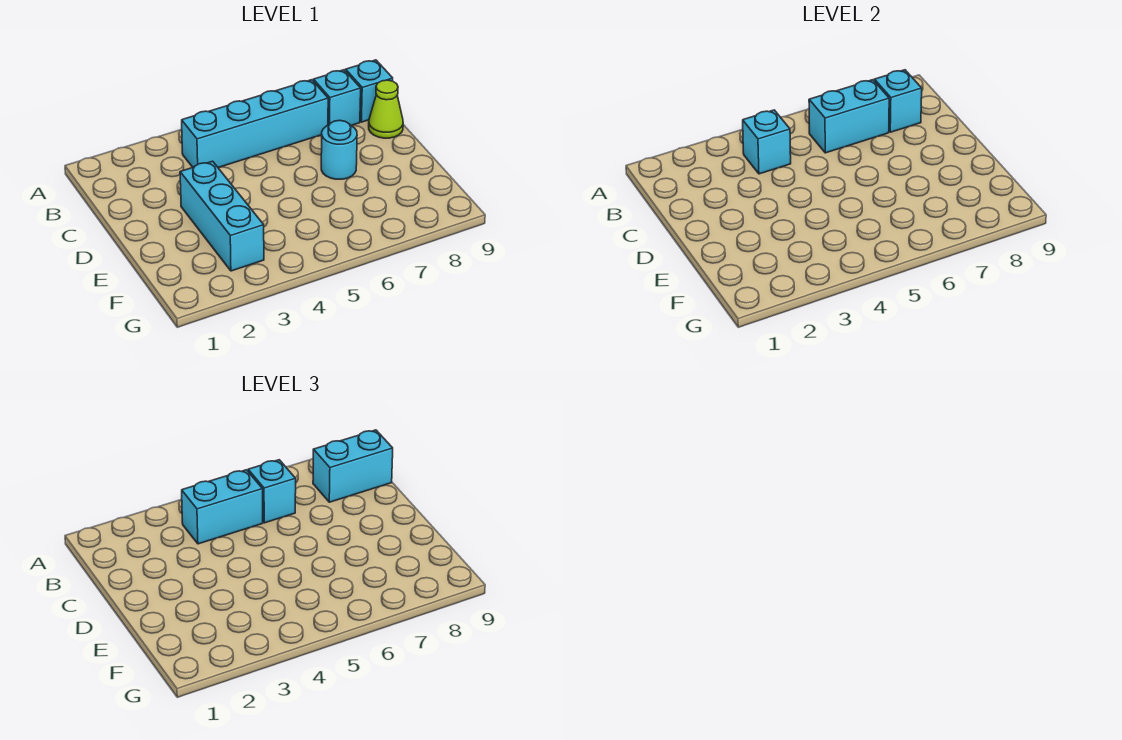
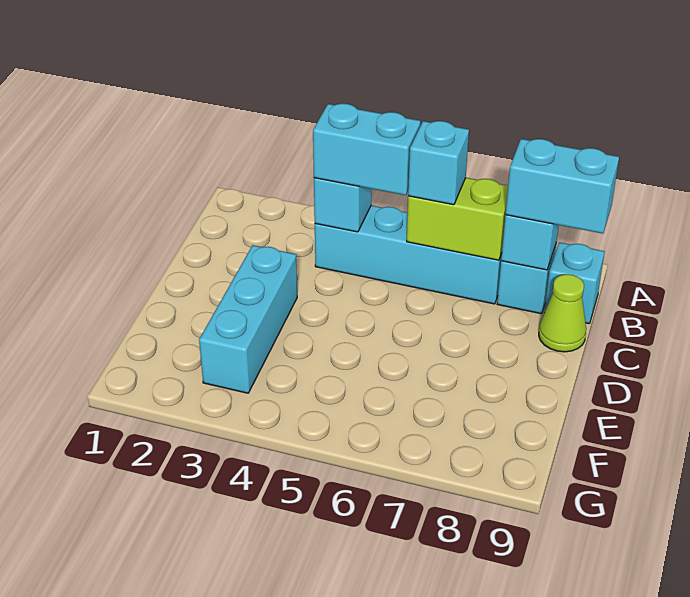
cyan brick B6:B7 level 2 -> lime brick B6:B7 level 2
cyan round brick D7 level 1 -> none

